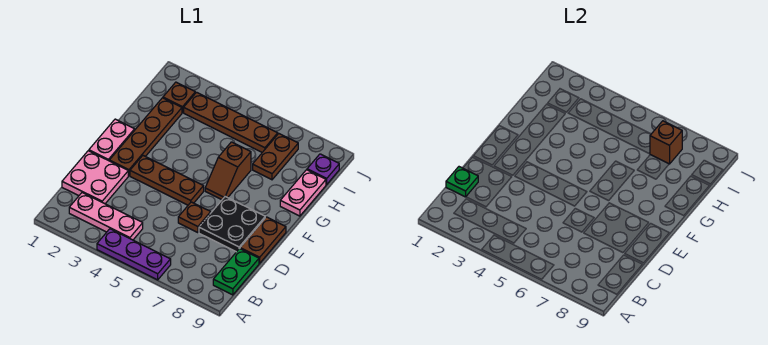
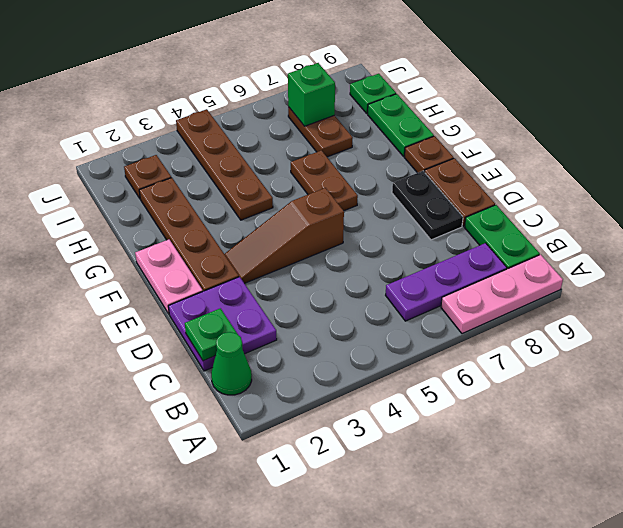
purple plate A4:A6 level 1 -> purple plate B6:B8 level 1
none -> green cone B1 level 1
pink plate B2:B4 level 1 -> pink plate A7:A9 level 1
pink plate C1:D2 level 1 -> purple plate C1:D2 level 1
brown plate D6 level 1 -> brown plate F9 level 1
black plate D7:E8 level 1 -> black plate D8:E8 level 1
brown plate E3:E5 level 1 -> brown slope E3:E5 level 1 top 5
brown slope F6:G6 level 1 top G -> brown plate F6:G6 level 1
pink plate G9:H9 level 1 -> green plate G9:H9 level 1
brown plate I3:I6 level 1 -> brown plate G4:J4 level 1
brown brick I7 level 2 -> green brick I7 level 2
purple plate I9 level 1 -> green plate I9 level 1

